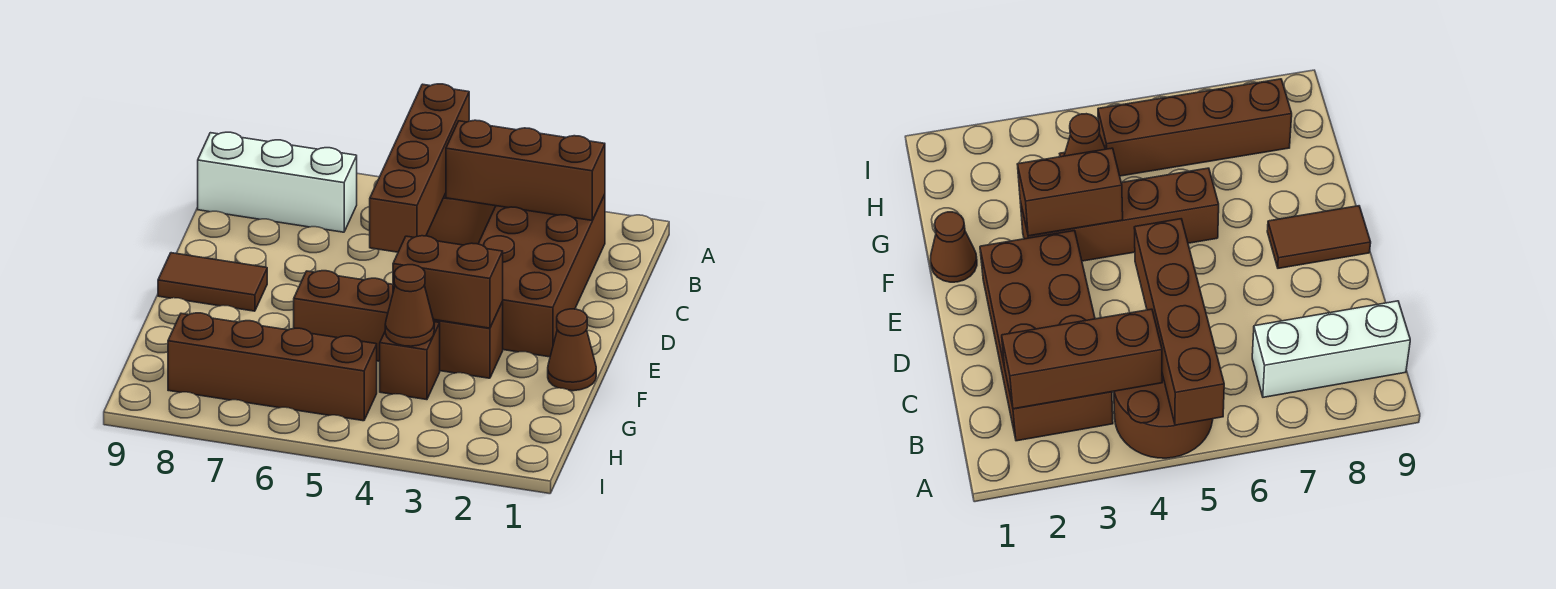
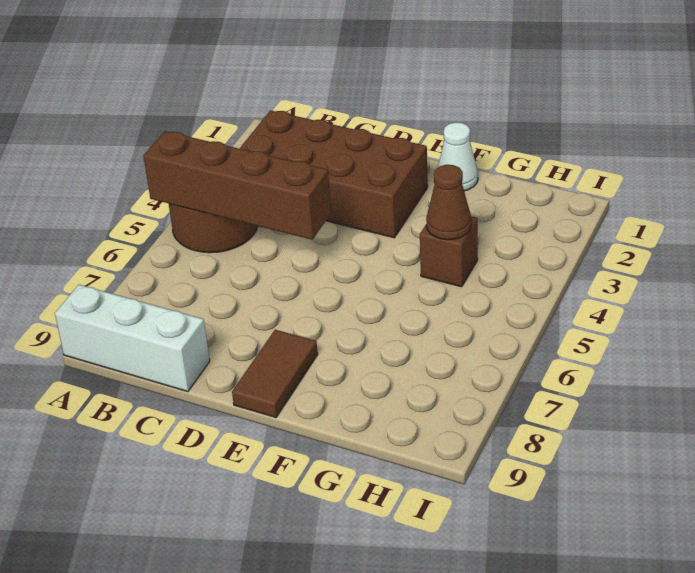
brown brick B2:B4 level 2 -> none
white brick B7:B9 level 1 -> white brick A9:C9 level 1
brown cone F1 level 1 -> white cone F1 level 1
brown brick F3:F6 level 1 -> none
brown brick F3:F4 level 2 -> none
brown brick H5:H8 level 1 -> none

